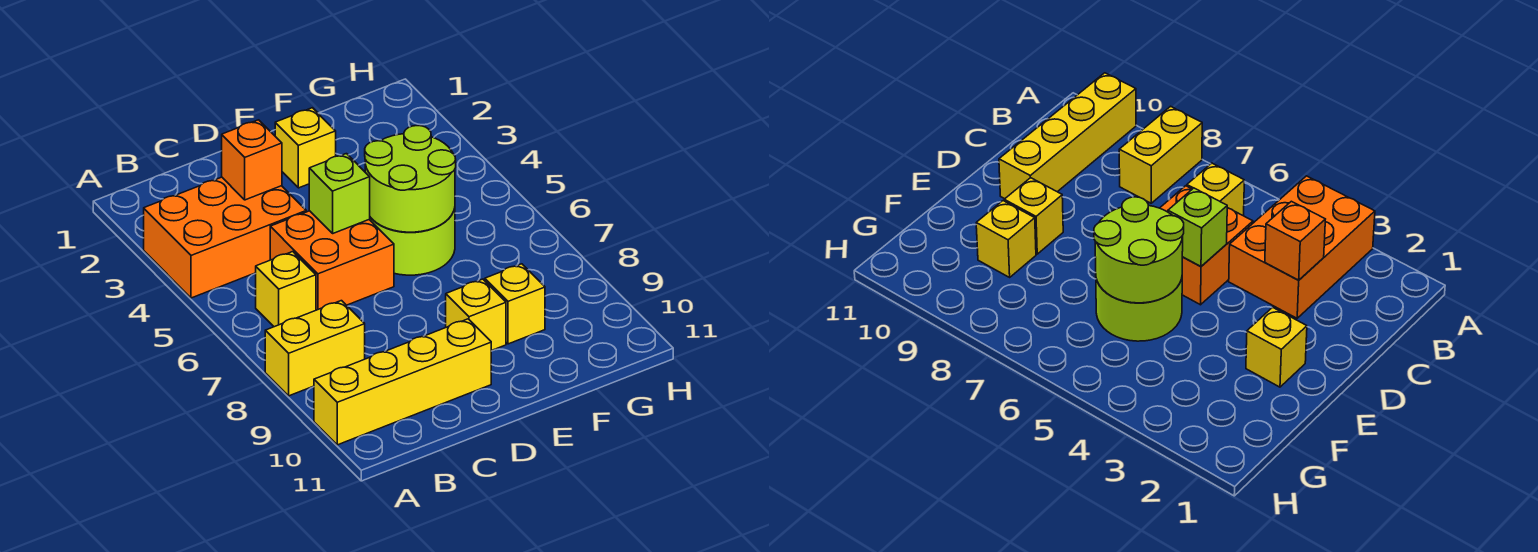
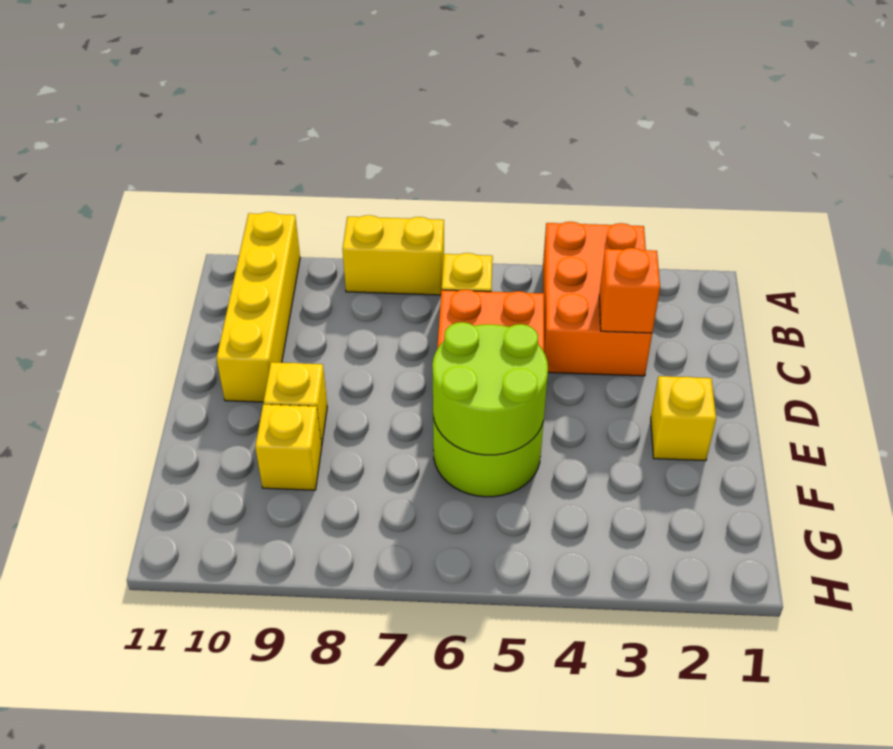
yellow brick A8:B8 level 1 -> yellow brick A7:A8 level 1
lime brick D5 level 2 -> none

